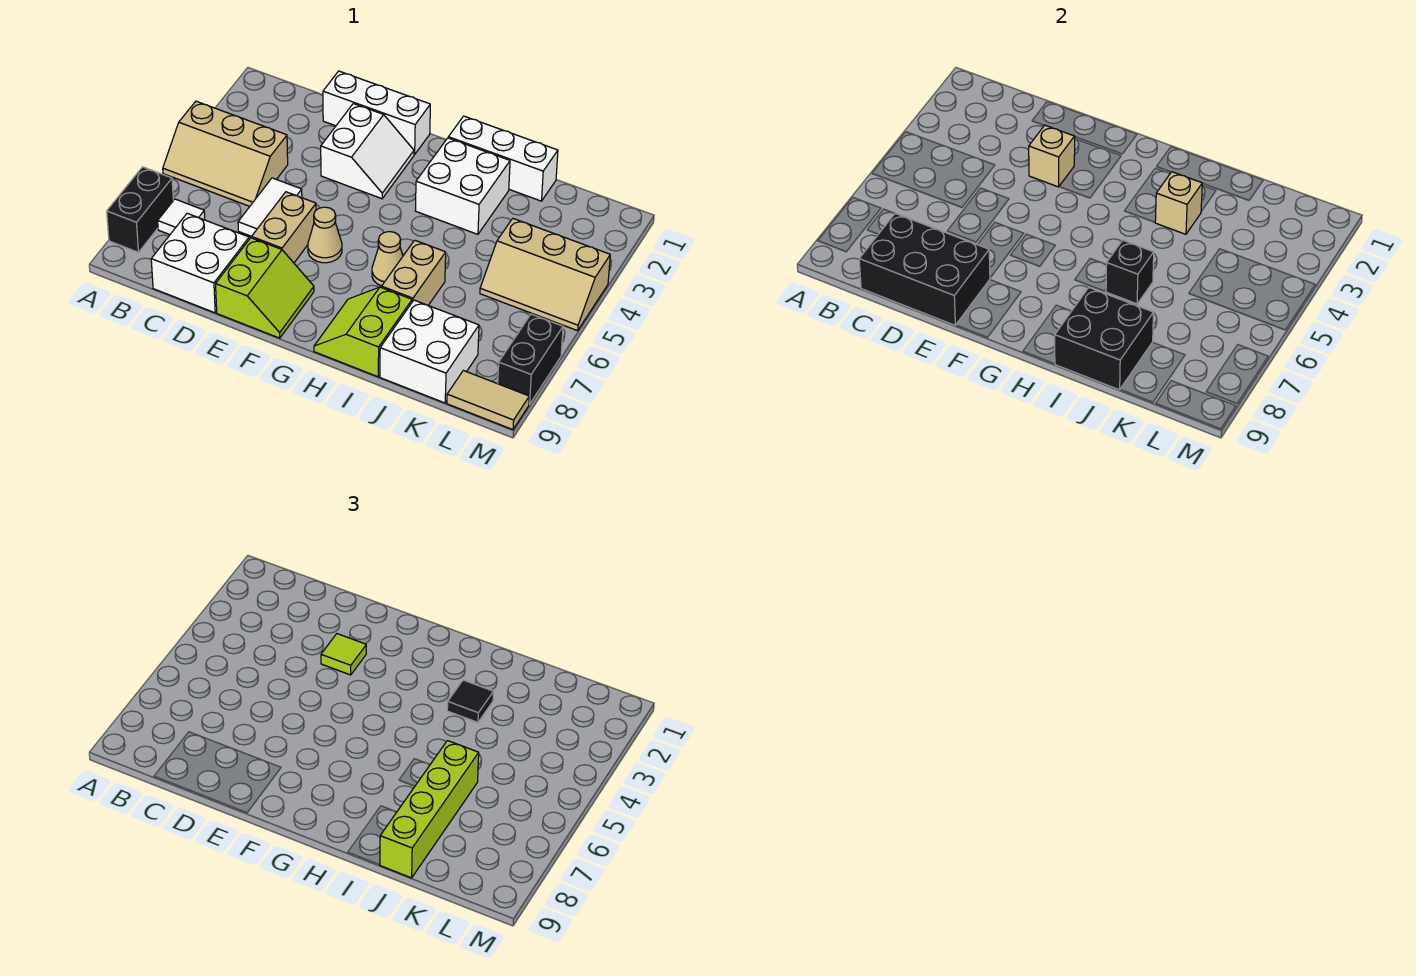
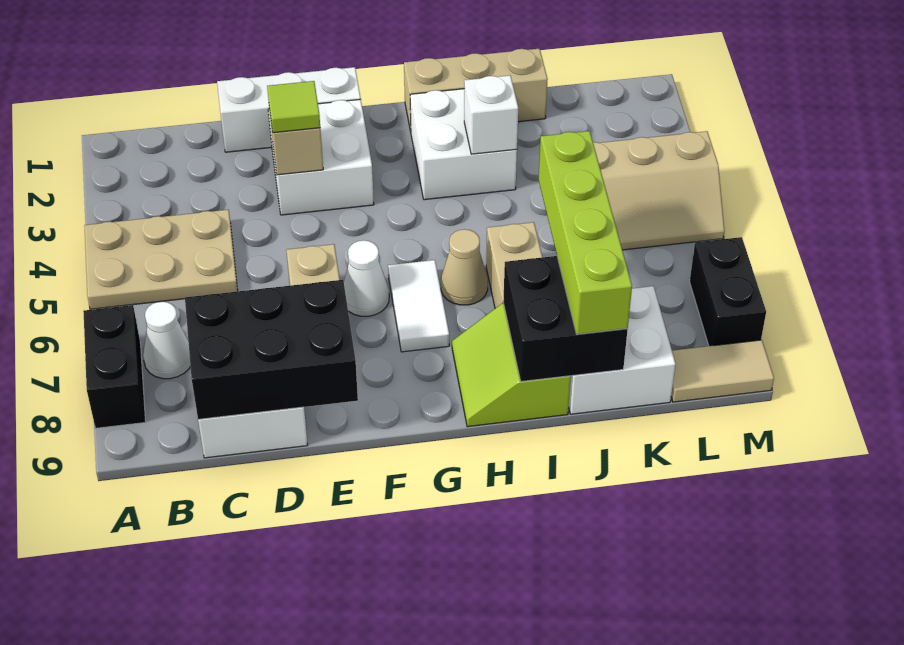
tan slope A4:C5 level 1 top 4 -> tan plate A4:C5 level 1
white tile B7 level 1 -> white cone B7 level 1
white tile D5:D6 level 1 -> white tile G6:G7 level 1
white slope E2:F3 level 1 top E -> white brick E2:F3 level 1
lime slope E8:F9 level 1 top E -> none
tan cone F6 level 1 -> white cone F6 level 1
white brick H1:J1 level 1 -> tan brick H1:J1 level 1
tan brick I3 level 2 -> white brick I3 level 2
black tile I3 level 3 -> none
black brick I6 level 2 -> none

